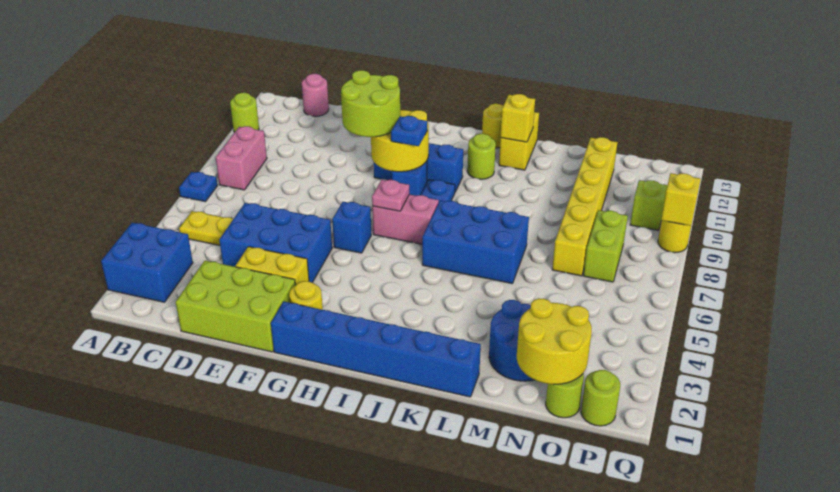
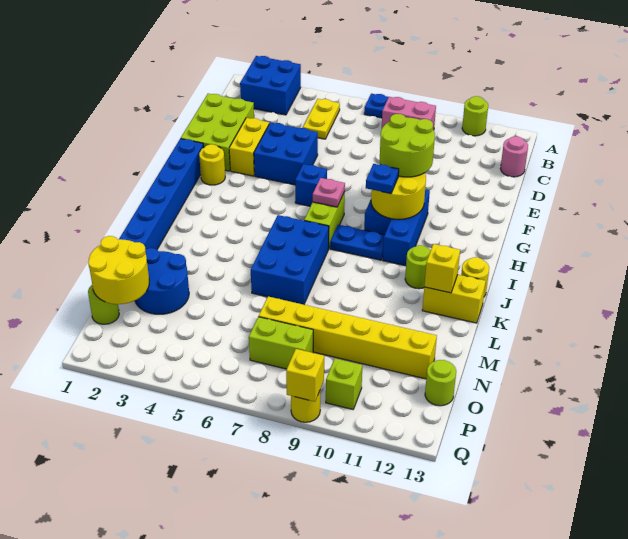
blue brick D4:F5 level 1 -> blue brick E4:F5 level 1
pink brick H7:I7 level 1 -> lime brick H7:I7 level 1
lime round brick P1 level 1 -> lime round brick O13 level 1

